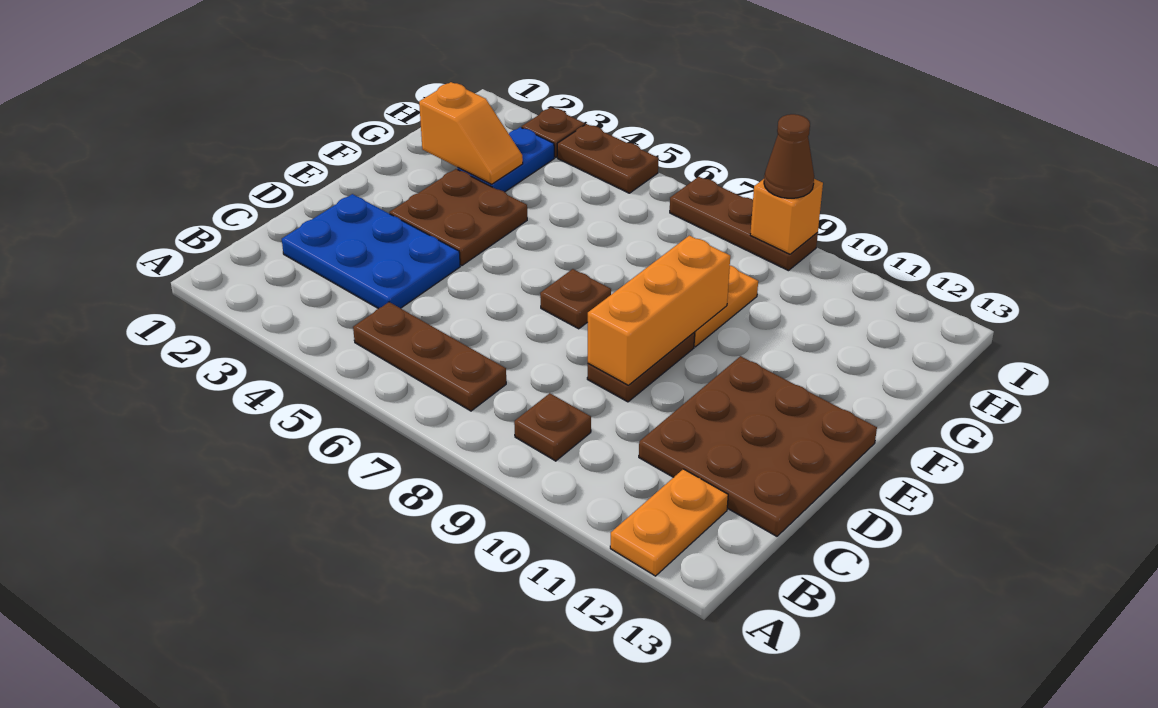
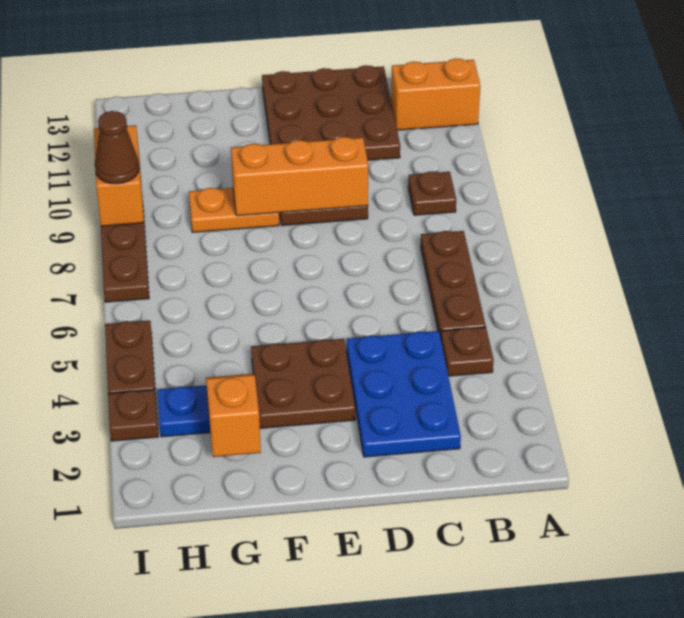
orange plate A12:B12 level 1 -> orange brick A12:B12 level 1
brown plate E7 level 1 -> brown plate B4 level 1
orange brick I9 level 2 -> orange brick I9:I10 level 2

